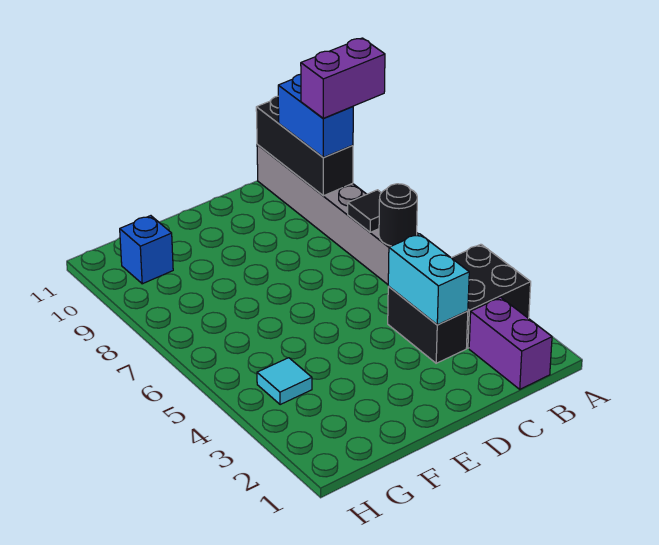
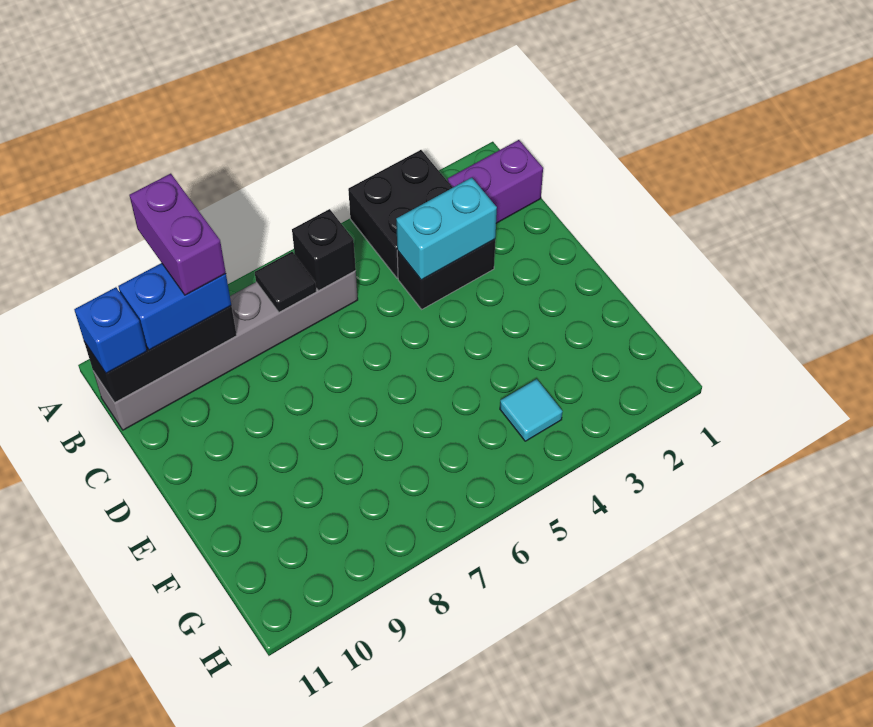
black round brick B6 level 2 -> black brick B6 level 2
blue brick G10 level 1 -> blue brick B11 level 3

